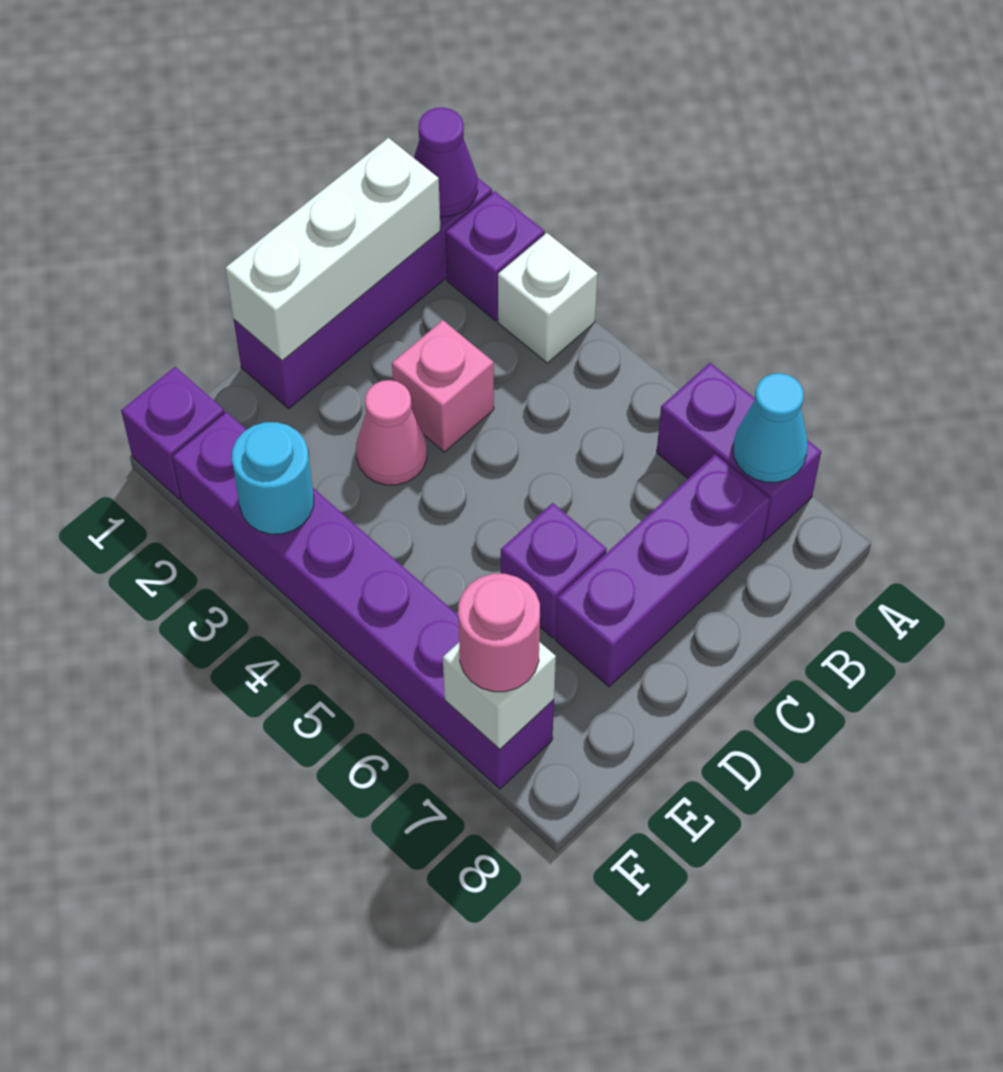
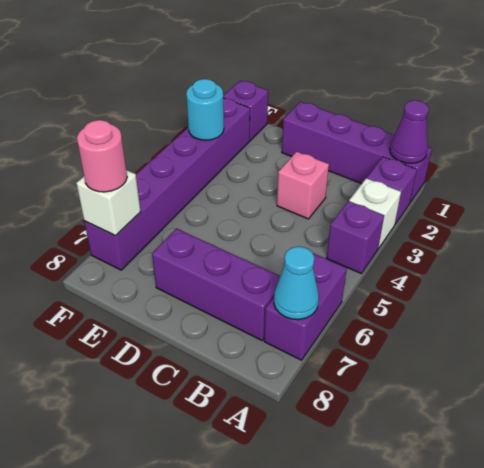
white brick B1:D1 level 2 -> none
pink cone D3 level 1 -> none
purple brick D6 level 1 -> purple brick A4 level 1

